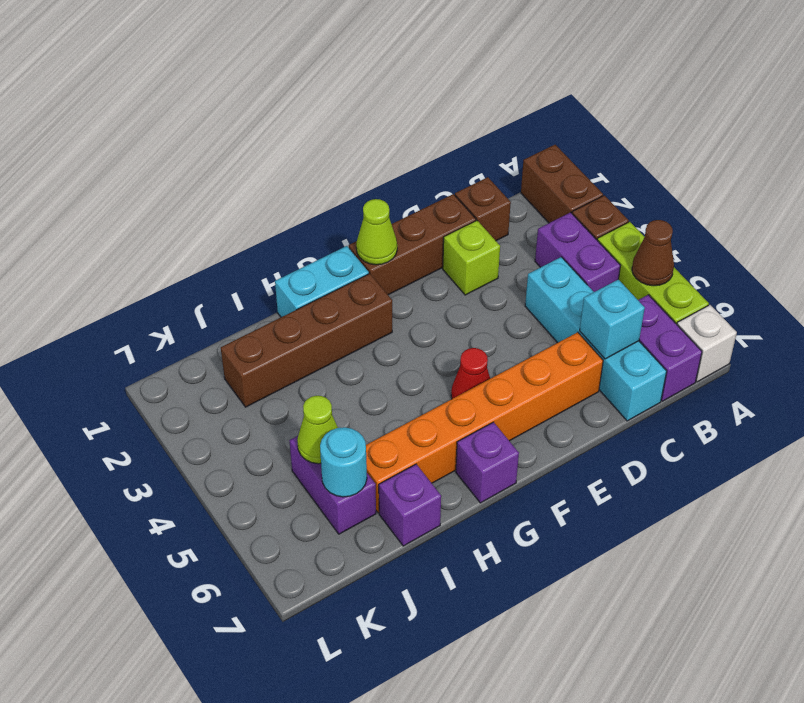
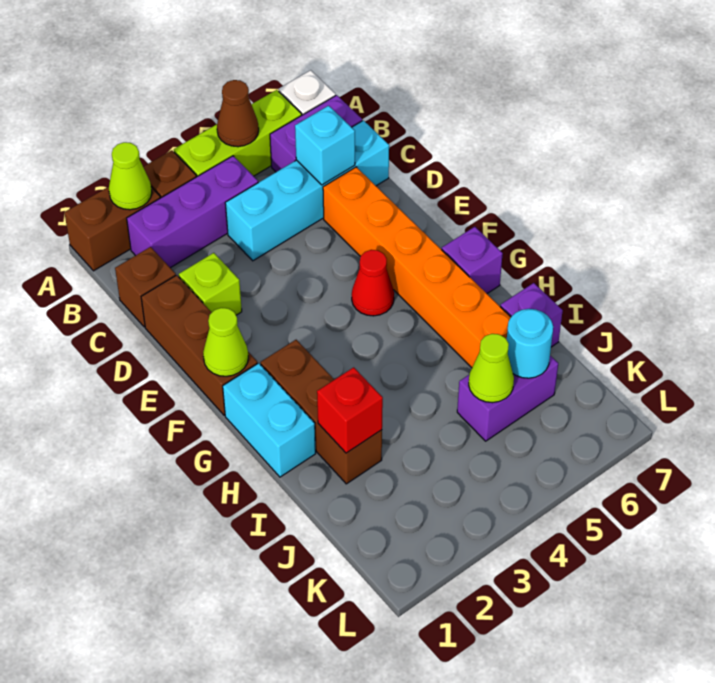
none -> lime cone A2 level 2
purple brick B3:B4 level 1 -> purple brick B2:B4 level 1
brown brick G2:J2 level 1 -> brown brick G2:I2 level 1
none -> red brick I2 level 2

